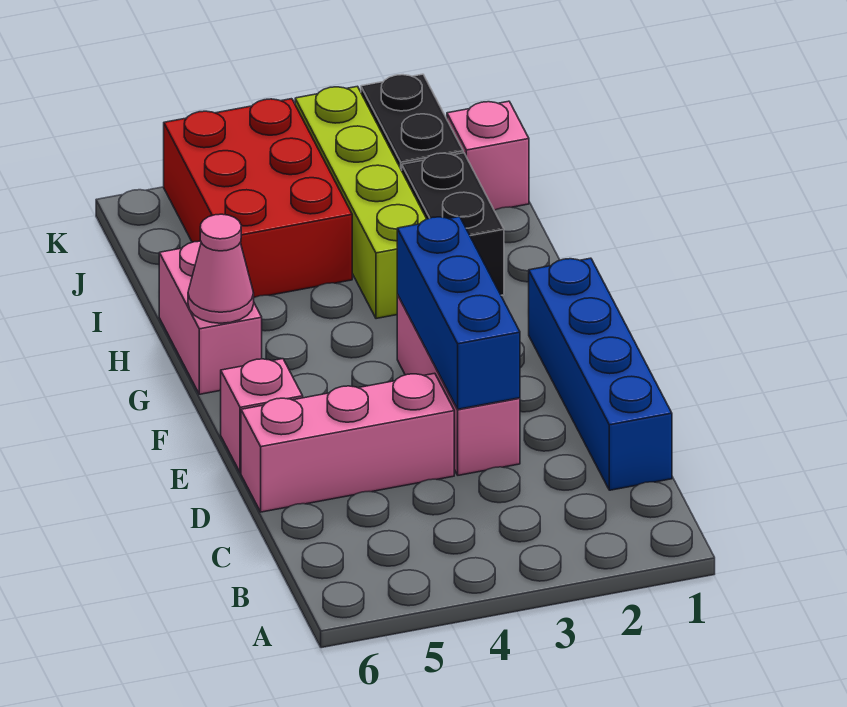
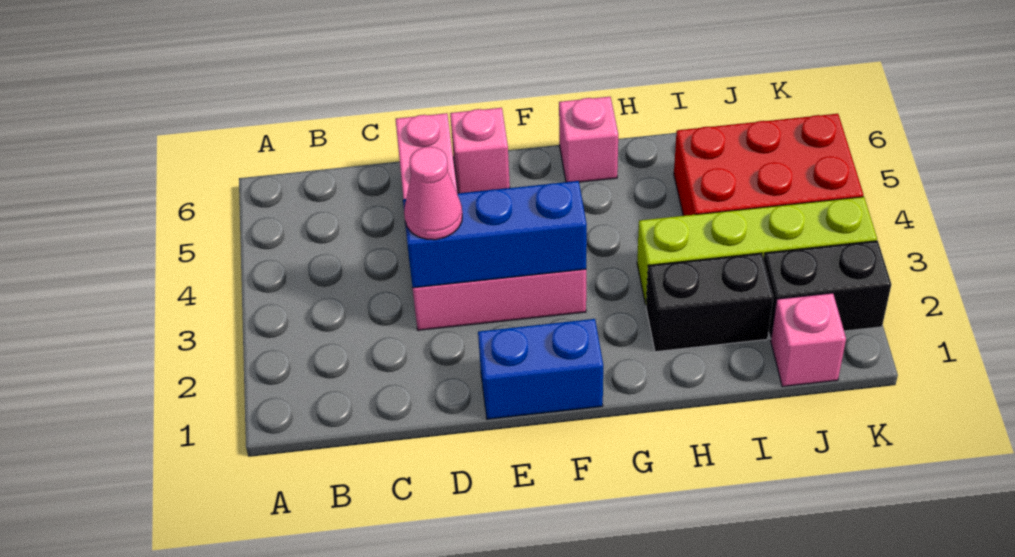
blue brick C1:F1 level 1 -> blue brick E1:F1 level 1
pink brick G6:H6 level 1 -> pink brick G6 level 1
pink cone G6 level 2 -> pink cone D3 level 3

